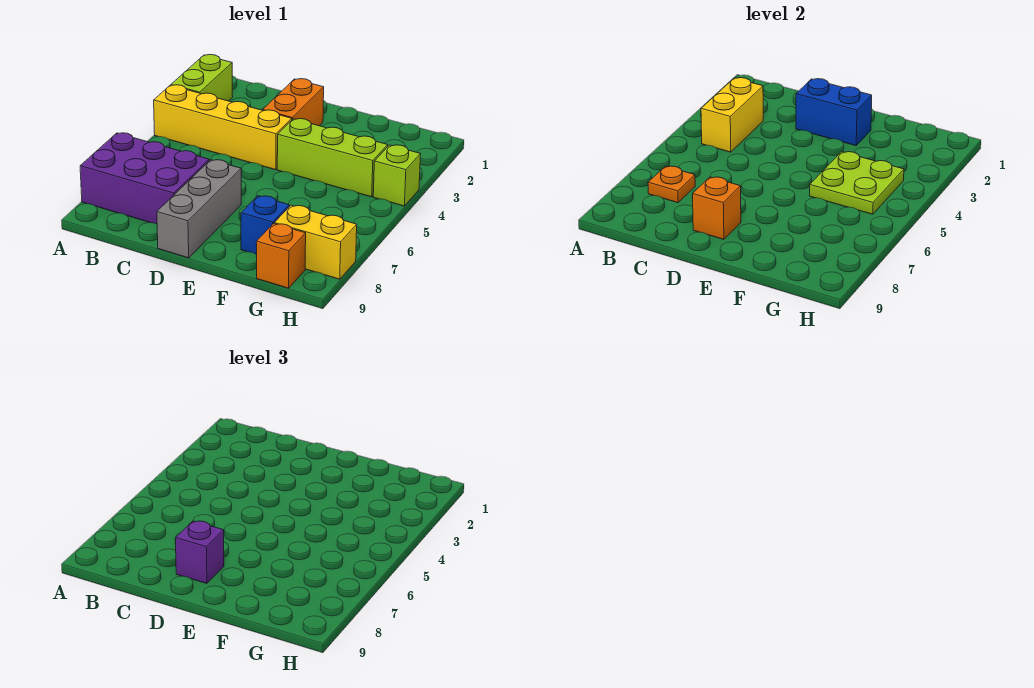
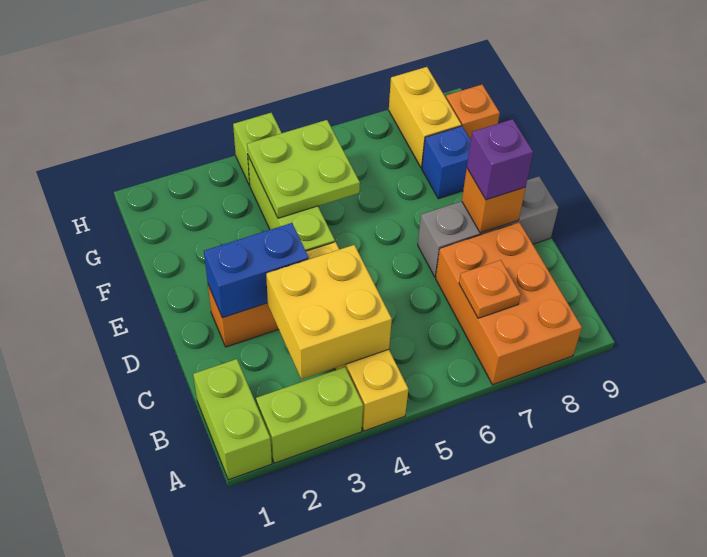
none -> lime brick A1:B1 level 1
purple brick A7:C8 level 1 -> orange brick A7:C8 level 1
yellow brick B3:B4 level 2 -> yellow brick B3:C4 level 2
blue brick D2:E2 level 2 -> blue brick D2:D3 level 2

